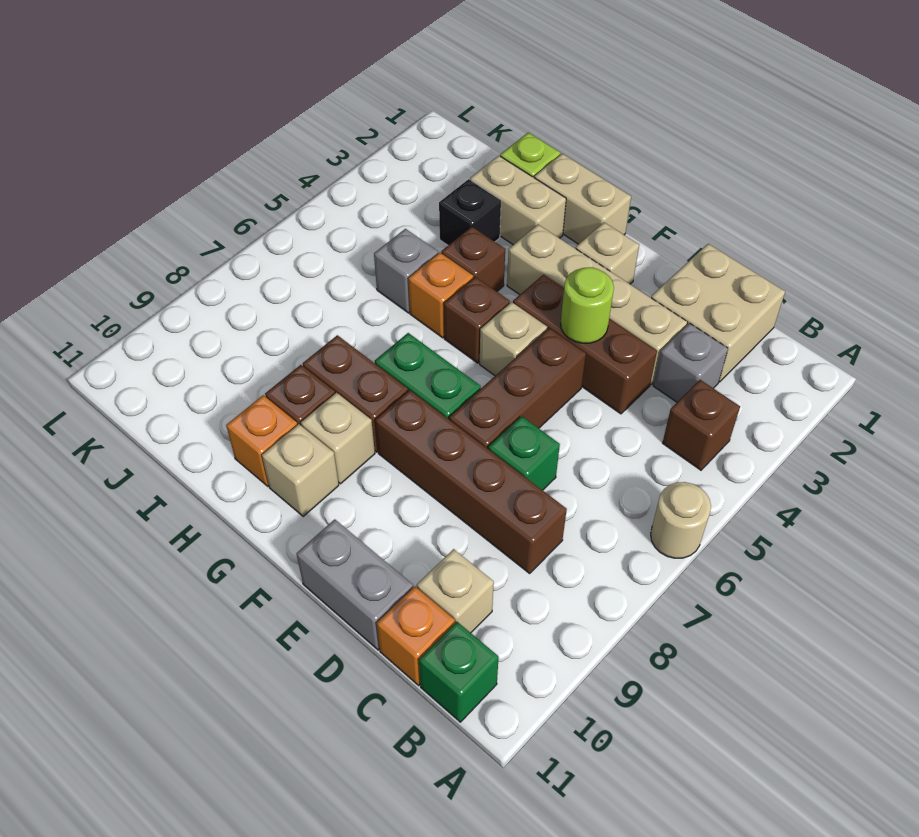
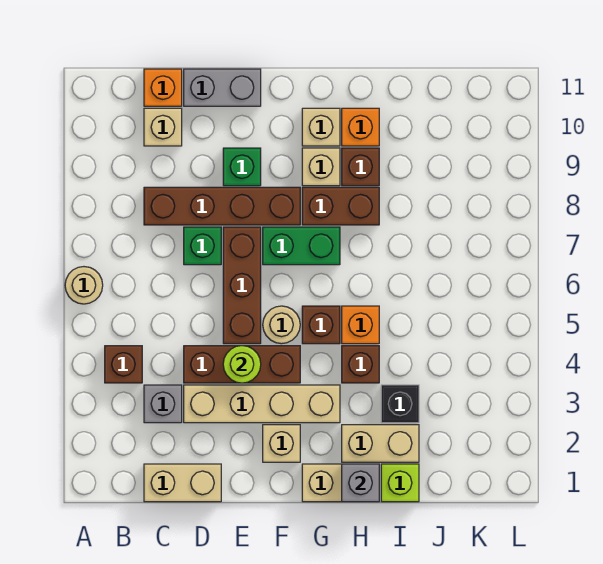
green brick B11 level 1 -> green brick E9 level 1
tan brick C1:D2 level 1 -> tan brick C1:D1 level 1
tan brick F5 level 1 -> tan round brick F5 level 1
grey brick I5 level 1 -> grey brick H1 level 2

